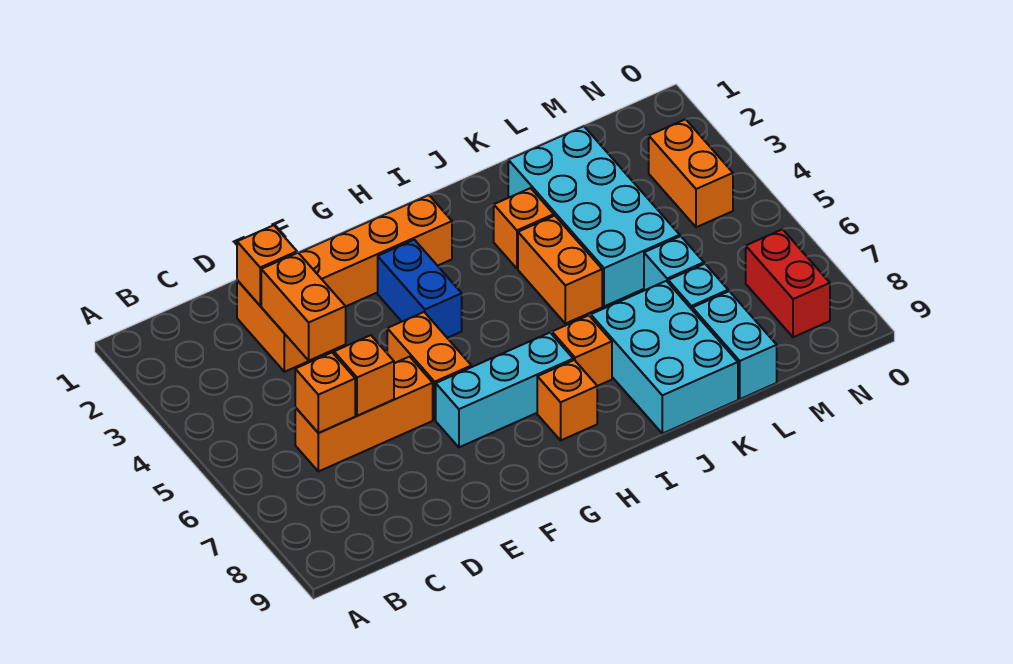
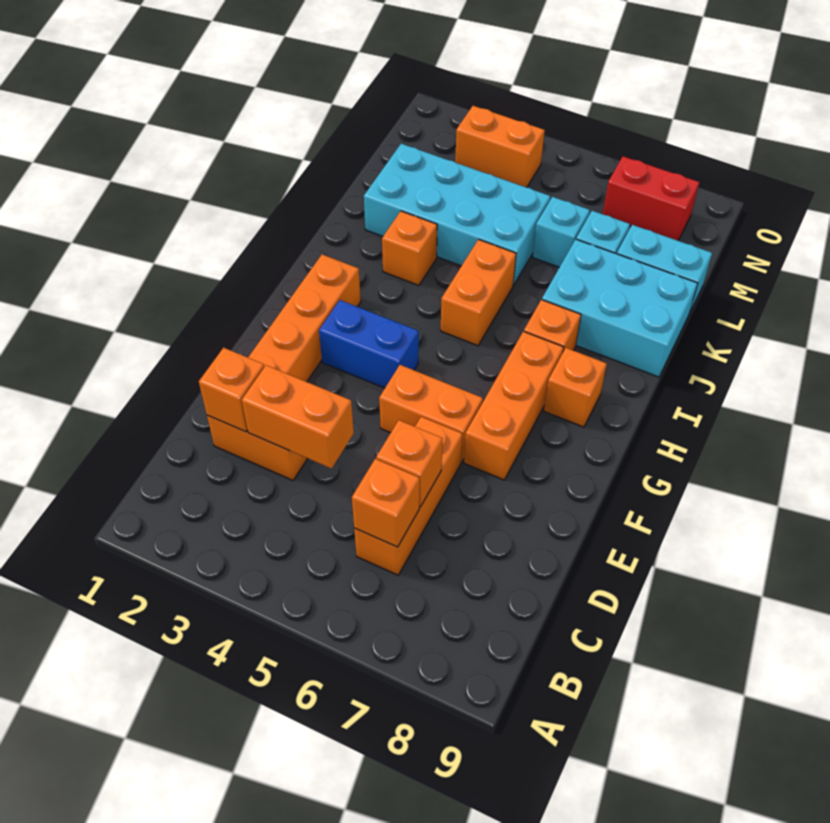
cyan brick F7:H7 level 1 -> orange brick F7:H7 level 1
orange brick J4:J5 level 1 -> orange brick I5:J5 level 1

